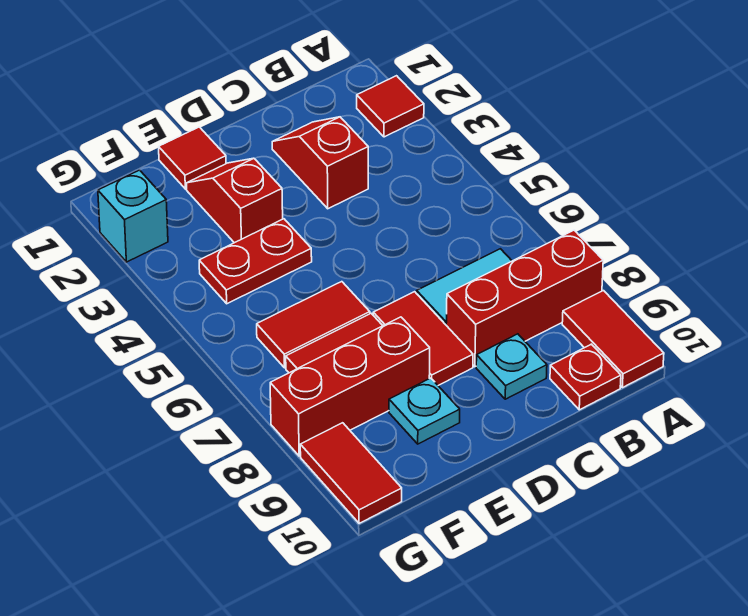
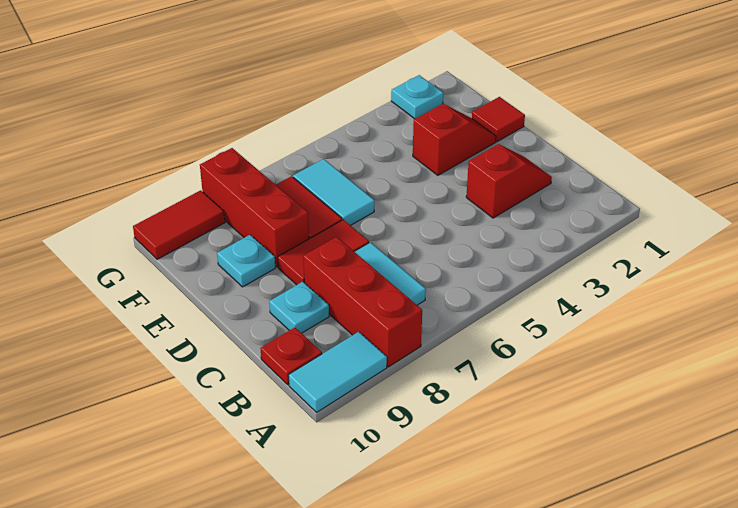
red tile A2 level 1 -> none
red tile A9:A10 level 1 -> cyan tile A9:A10 level 1
red plate E4:F4 level 1 -> none
red tile E6:F6 level 1 -> cyan tile E6:F6 level 1
cyan brick G2 level 1 -> cyan plate G2 level 1

